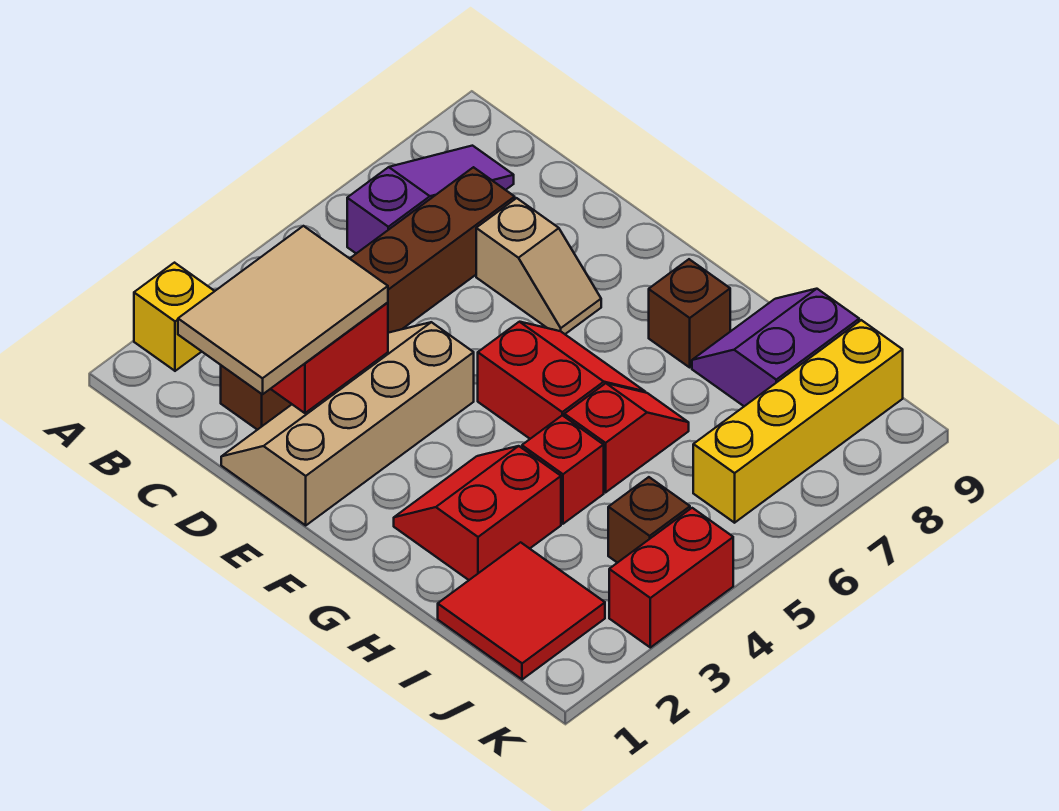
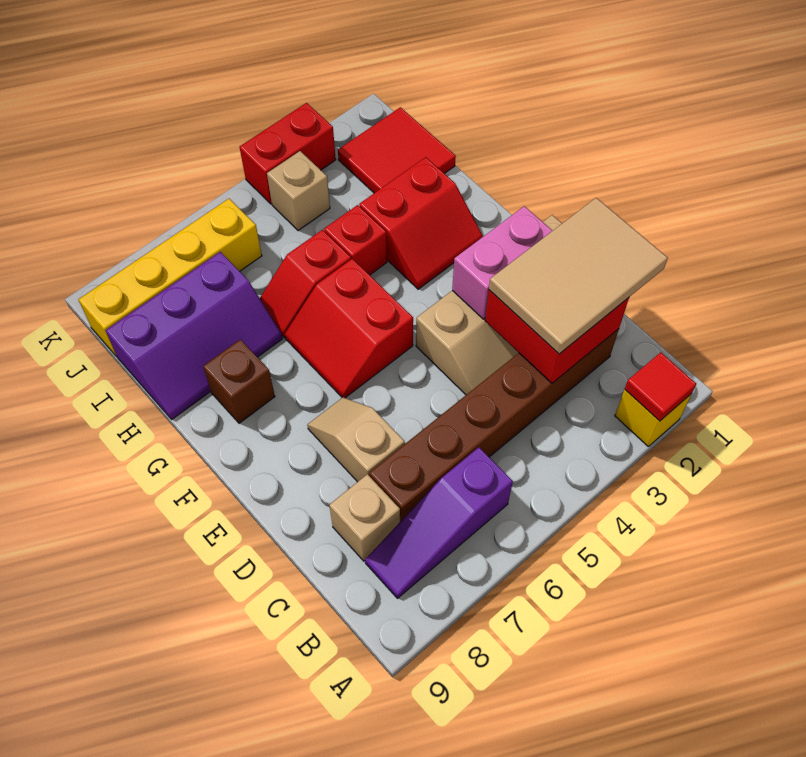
none -> red tile A2 level 2
none -> tan brick C8 level 1
none -> pink brick E2:E3 level 2
purple slope H8:I9 level 1 top I -> purple slope H7:I9 level 1 top I
brown brick J4 level 1 -> tan brick J4 level 1

